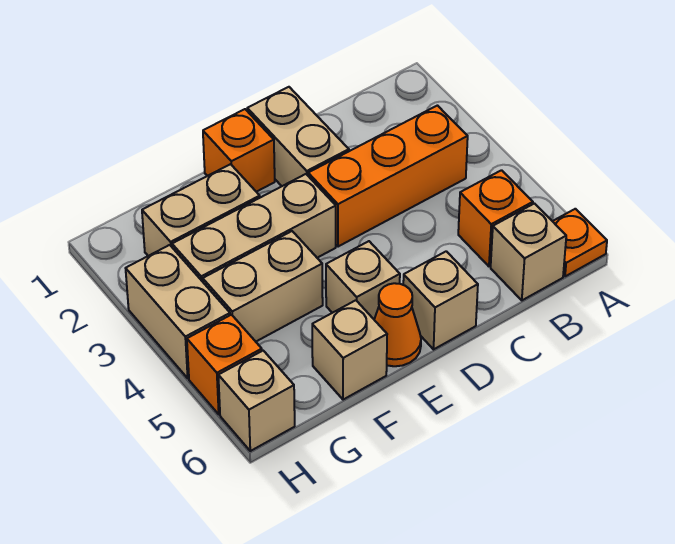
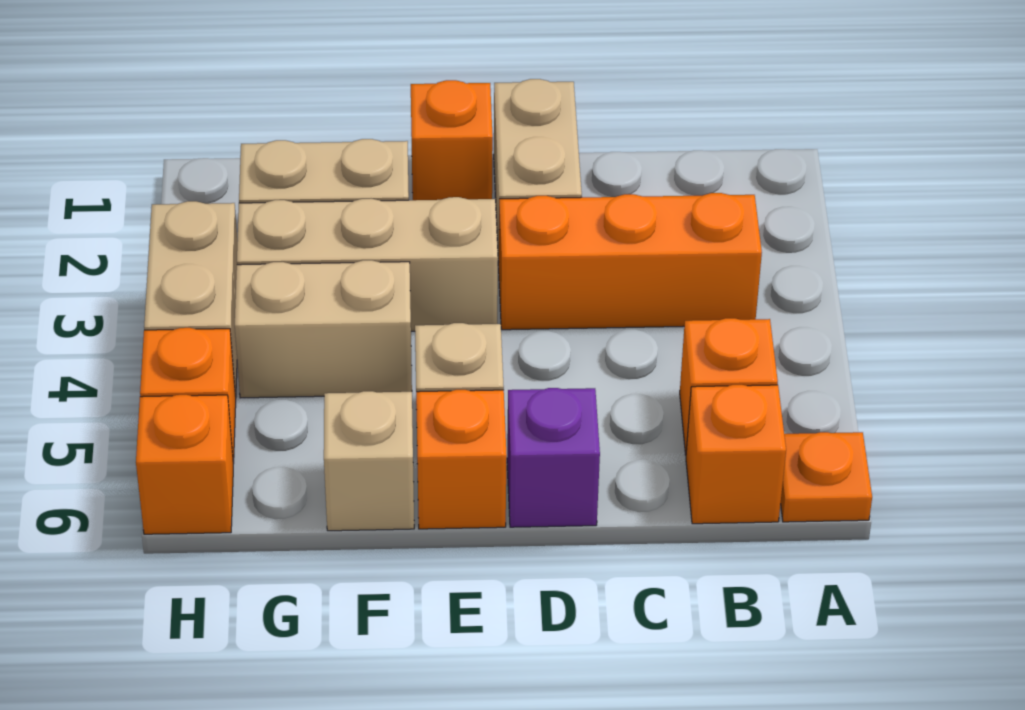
tan brick B6 level 1 -> orange brick B6 level 1
tan brick D6 level 1 -> purple brick D6 level 1
orange cone E6 level 1 -> orange brick E6 level 1
tan brick H6 level 1 -> orange brick H6 level 1

